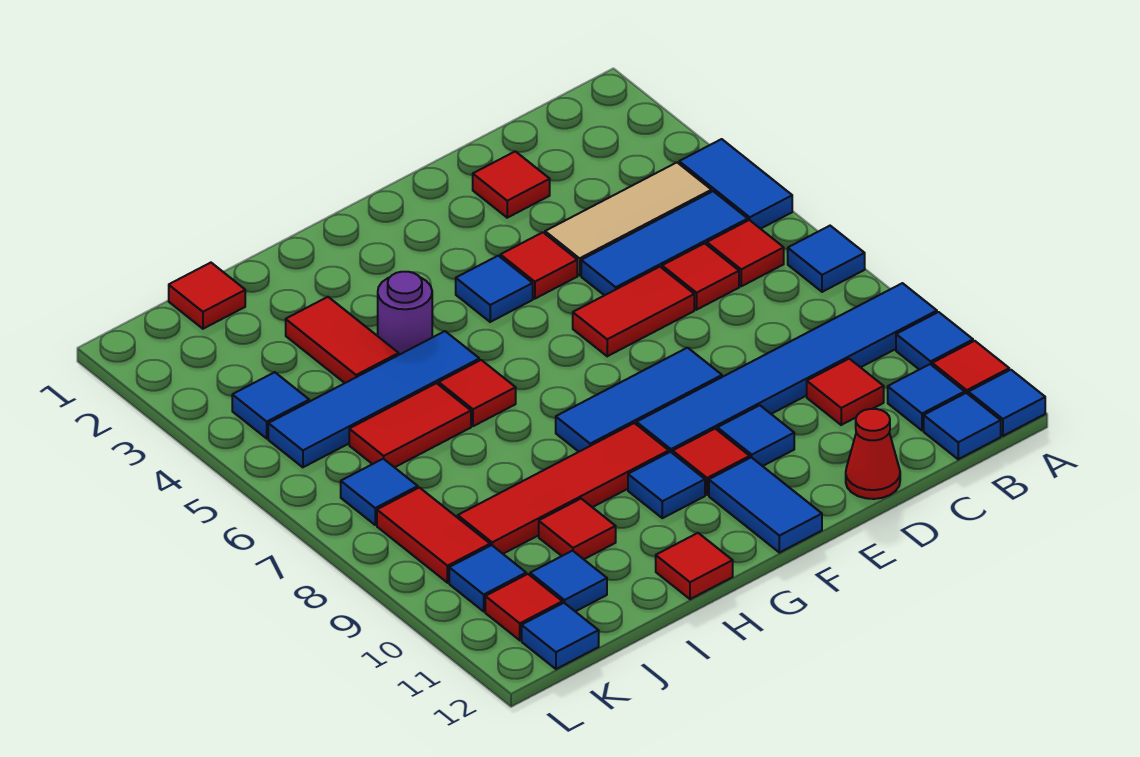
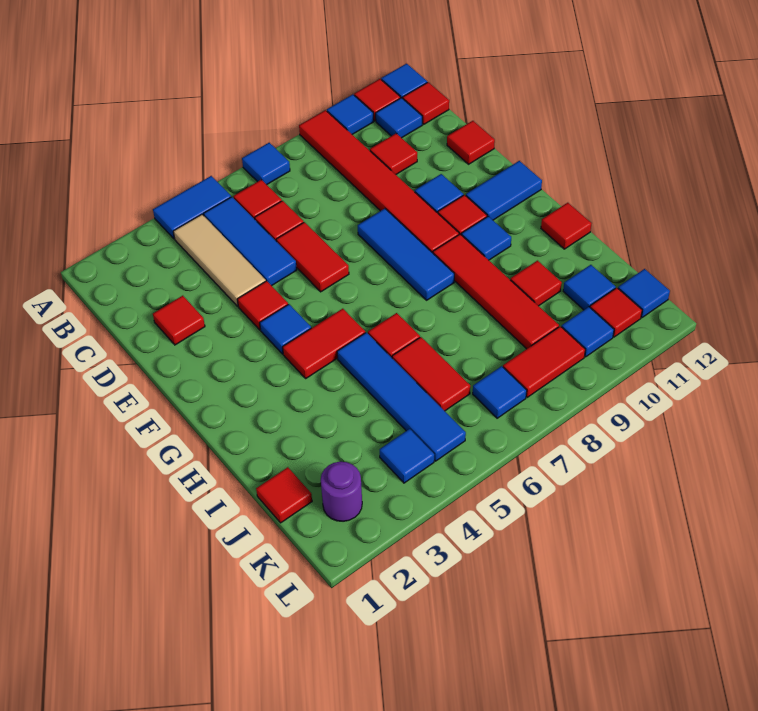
blue tile A9:F9 level 1 -> red tile A9:F9 level 1
blue tile B12 level 1 -> red tile B12 level 1
red cone D12 level 1 -> red tile D12 level 1
purple round brick H4 level 1 -> purple round brick K2 level 1
red tile I3:I4 level 1 -> red tile G4:G5 level 1

